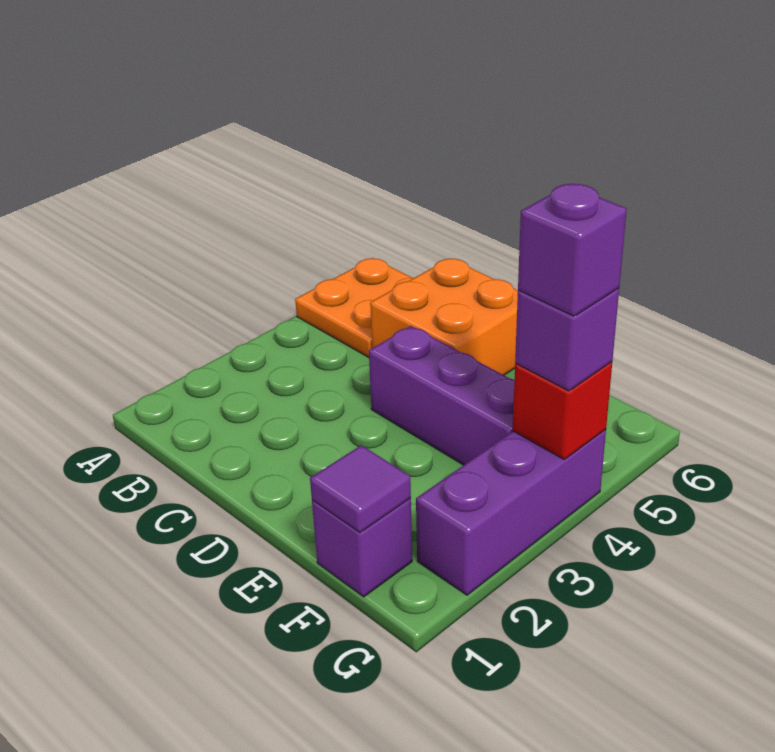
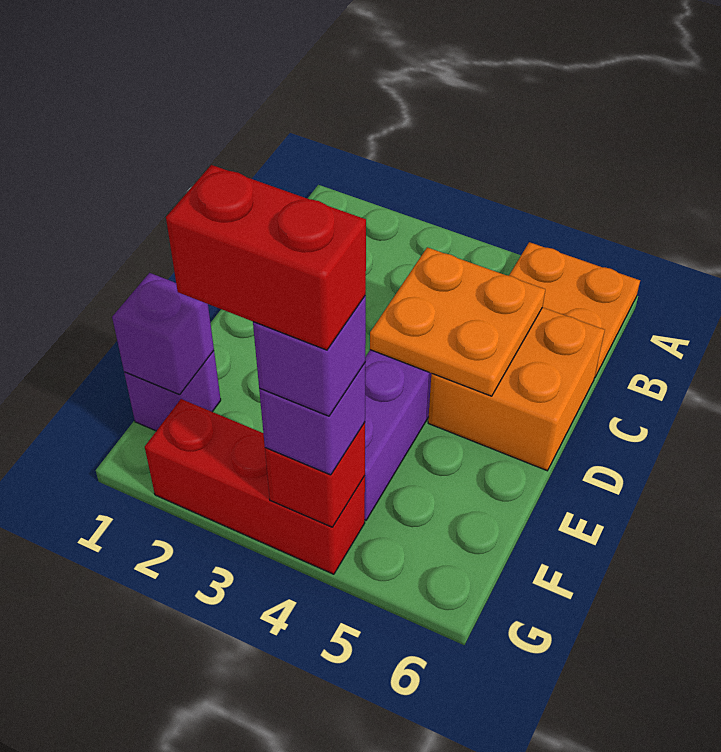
none -> orange plate C4:D5 level 2
purple tile F1 level 2 -> purple brick F1 level 2
purple brick G2:G4 level 1 -> red brick G2:G4 level 1
none -> red brick G3:G4 level 5

